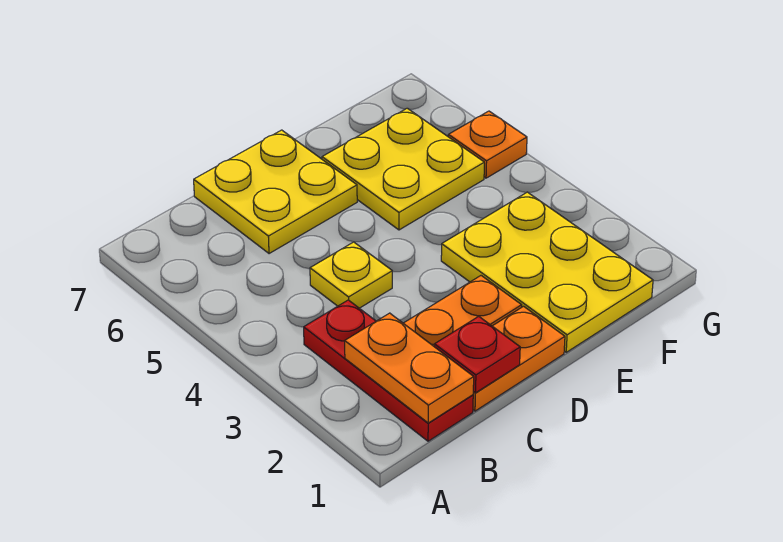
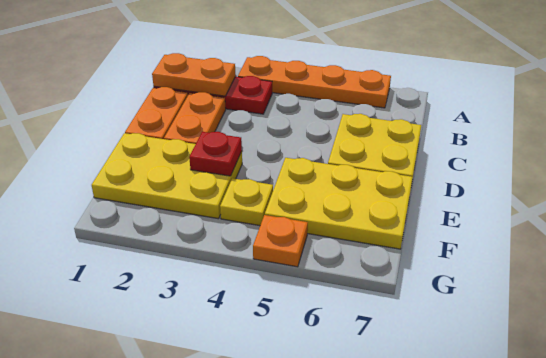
none -> orange plate A3:A6 level 1
red plate C1 level 2 -> red plate E3 level 2
yellow plate C4 level 1 -> yellow plate F4 level 1
yellow plate E5:F6 level 1 -> yellow plate E5:F7 level 1

